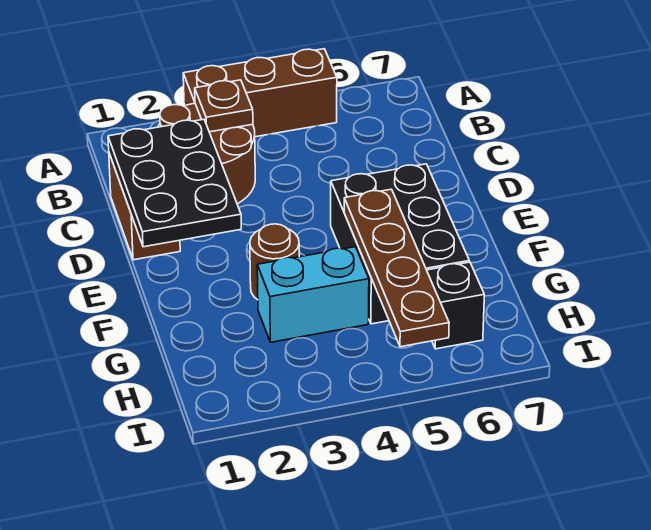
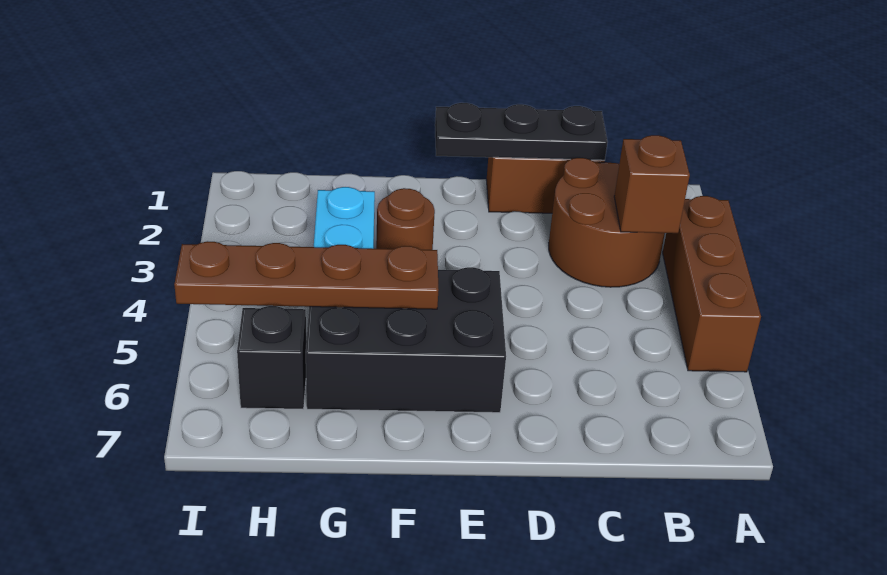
brown plate B3 level 2 -> brown brick B3 level 2
black plate C1:E2 level 2 -> black plate C1:E1 level 2

